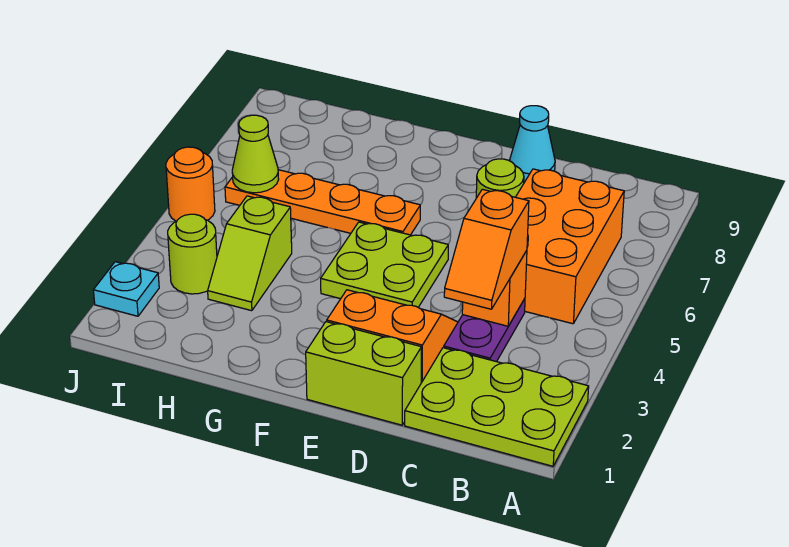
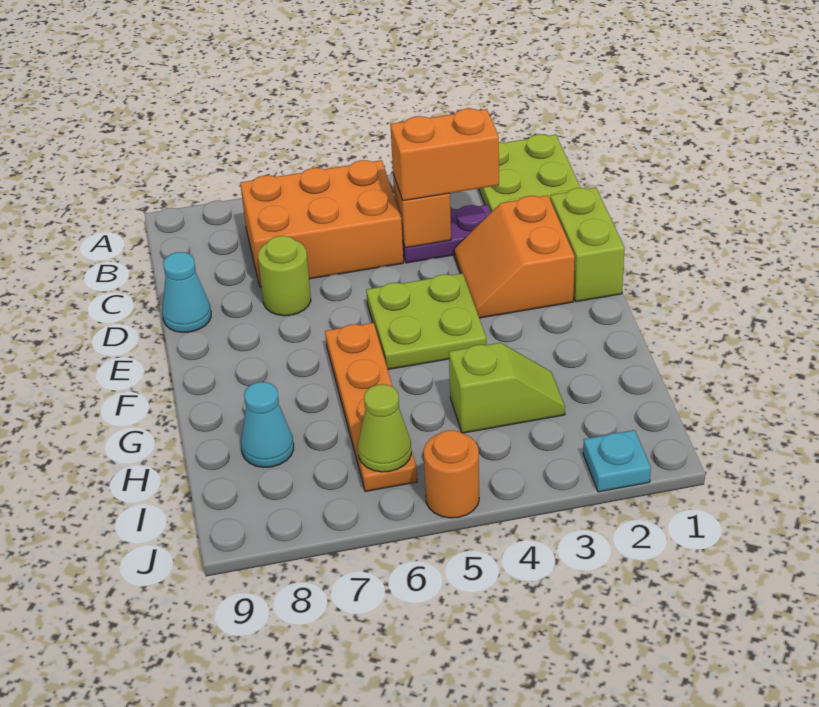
orange slope C3:C4 level 3 top 4 -> orange brick C3:C4 level 3
none -> cyan cone H8 level 1
lime round brick I3 level 1 -> none

